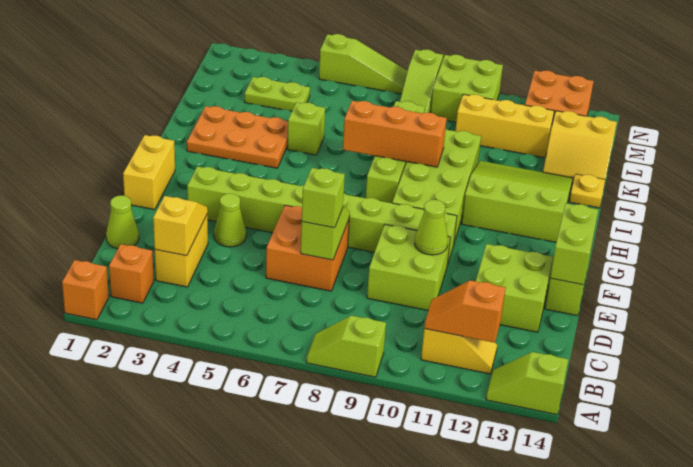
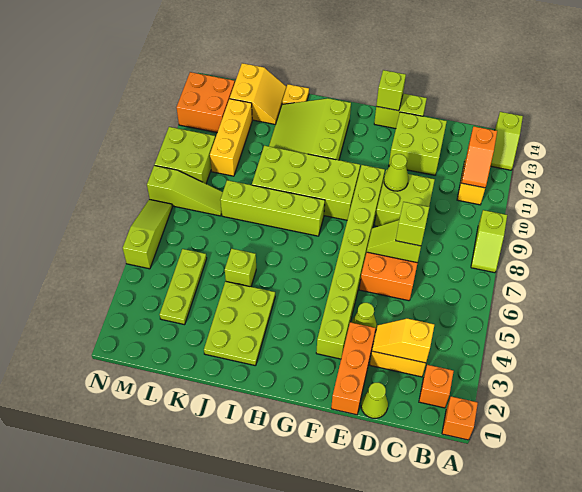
lime brick E14:F14 level 2 -> lime brick F14 level 2
yellow brick F1:G1 level 1 -> none
orange plate I2:J4 level 1 -> lime plate I2:J4 level 1
orange brick I7:I9 level 2 -> orange brick E1:E3 level 1
lime plate L3:L4 level 1 -> lime plate L3:L5 level 1

